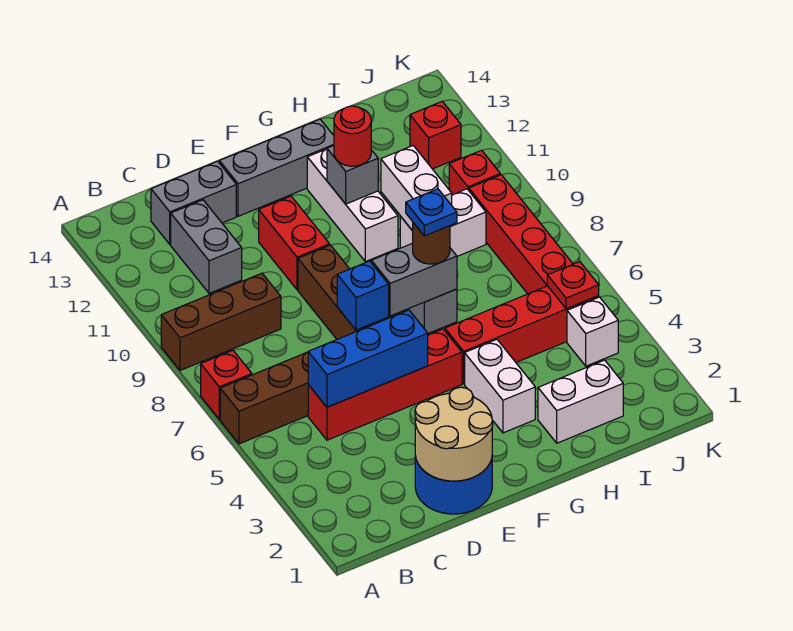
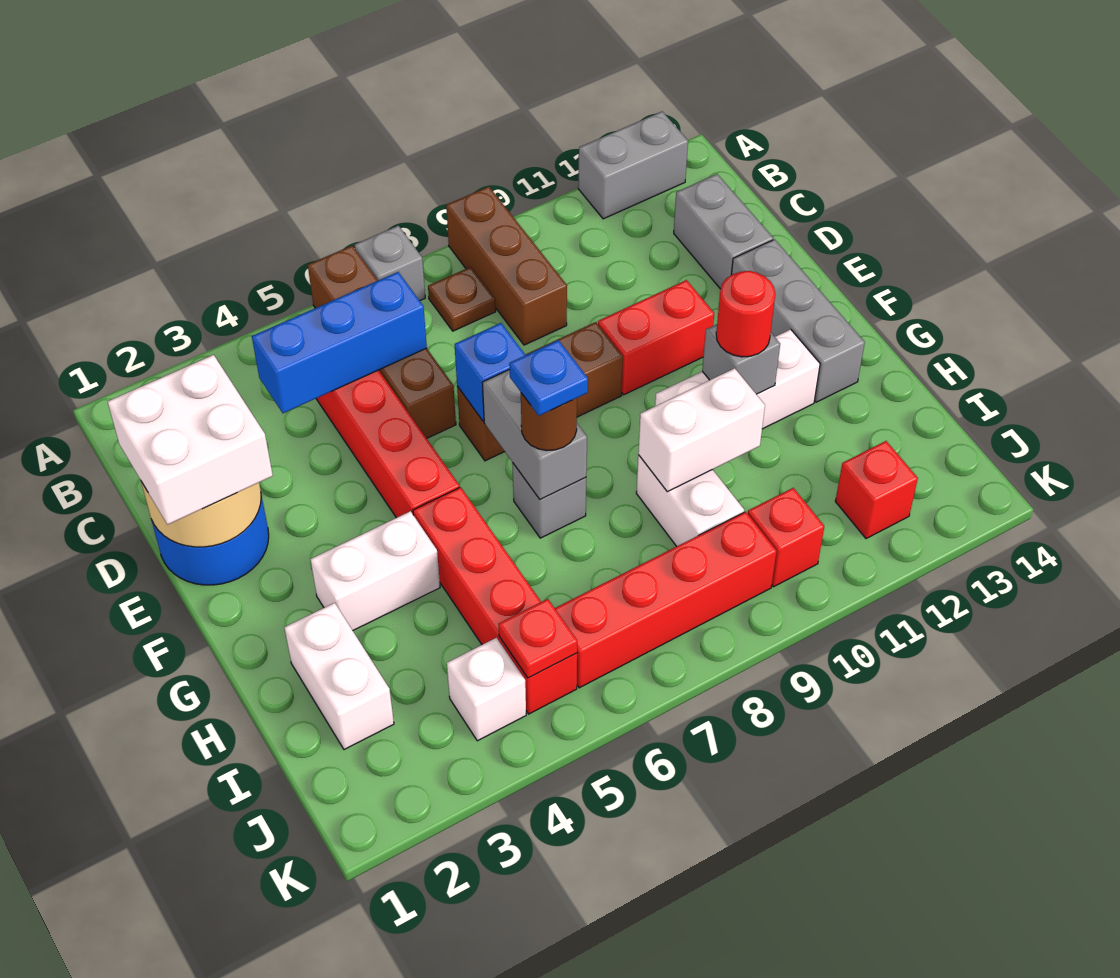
red brick A7 level 1 -> grey brick A7 level 1
none -> brown plate B8 level 1
blue brick C5:E5 level 2 -> blue brick C4:C6 level 2
grey brick C11:C12 level 1 -> grey brick A12:A13 level 1
none -> white brick D1:E2 level 3

